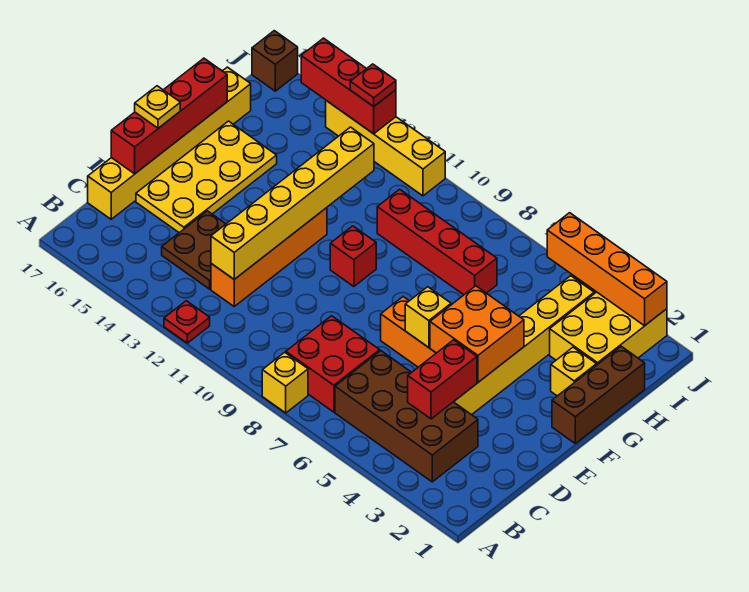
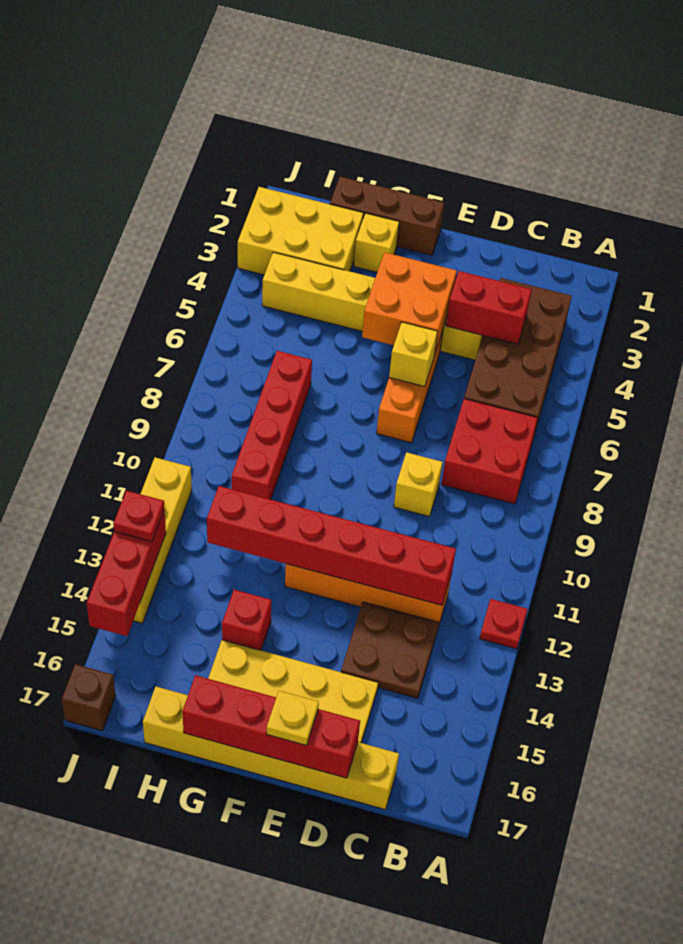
yellow brick A8 level 1 -> yellow brick D9 level 1
yellow brick C12:H12 level 2 -> red brick C12:H12 level 2
red brick F10 level 1 -> red brick G14 level 1
orange brick J2:J5 level 2 -> none

